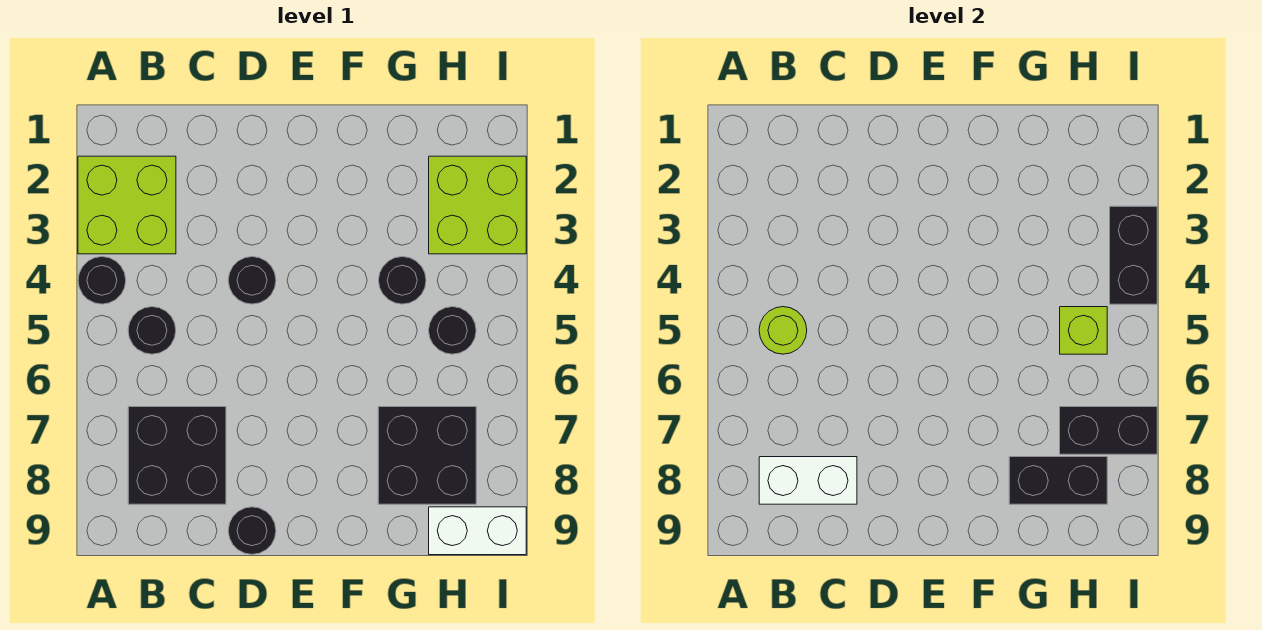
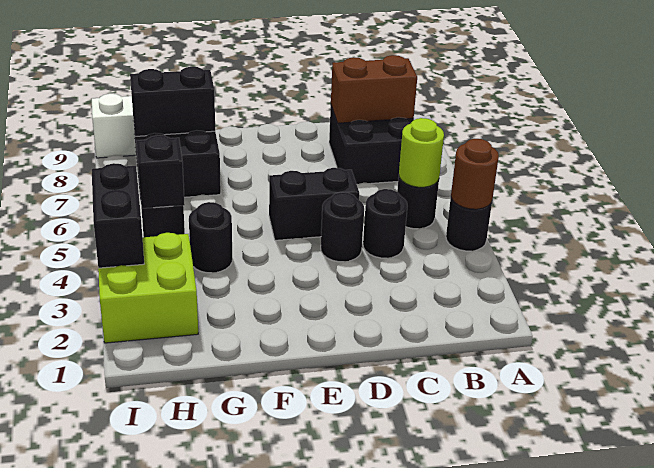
lime brick A2:B3 level 1 -> none
none -> brown round brick A4 level 2
white brick B8:C8 level 2 -> brown brick B8:C8 level 2
black round brick D9 level 1 -> black round brick C4 level 1
lime brick H5 level 2 -> black brick H5 level 2
black brick H7:I7 level 2 -> black brick D5:E5 level 1

